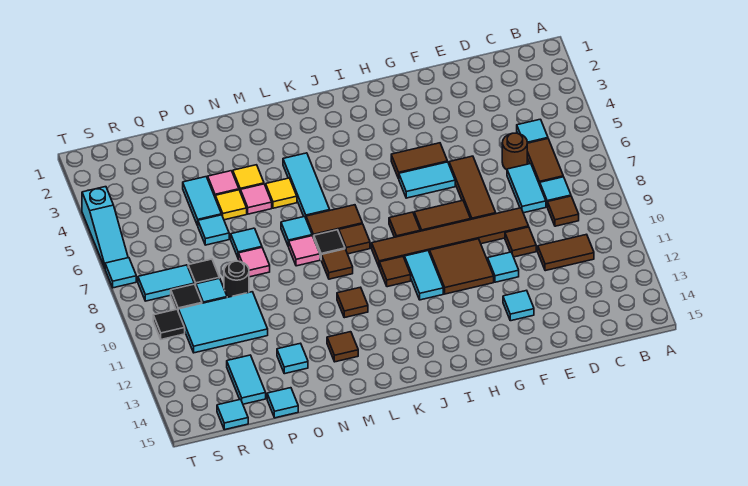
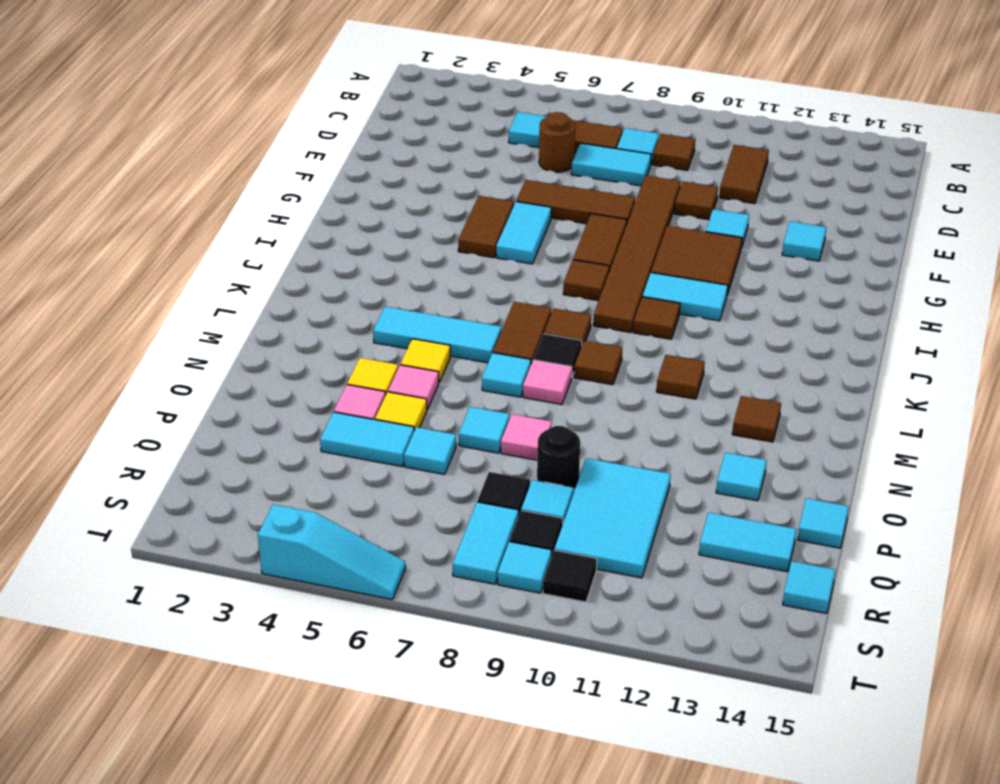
cyan tile T7 level 1 -> cyan tile S9 level 1

